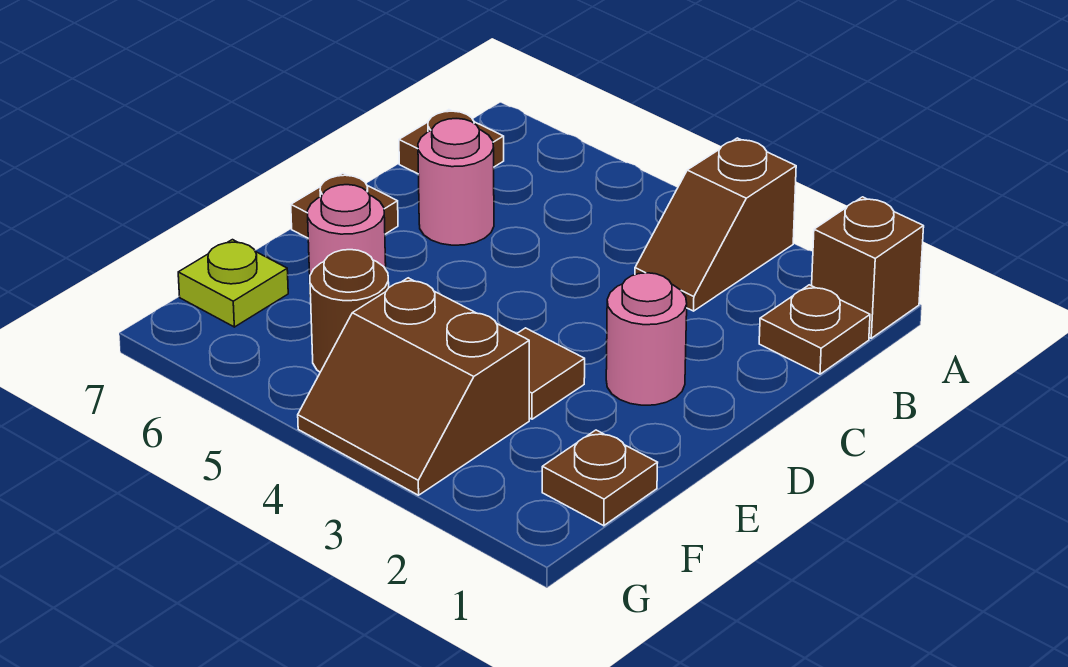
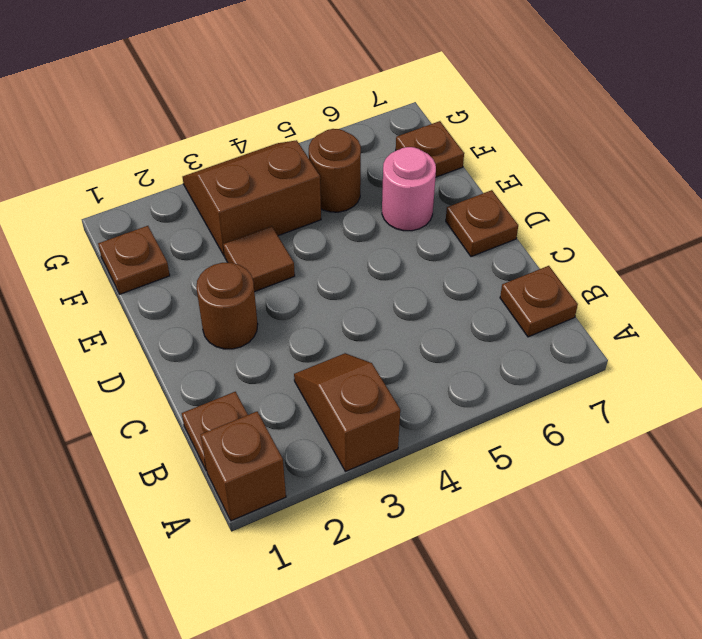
pink round brick C6 level 1 -> none
pink round brick D2 level 1 -> brown round brick D2 level 1
lime plate F7 level 1 -> brown plate F7 level 1

